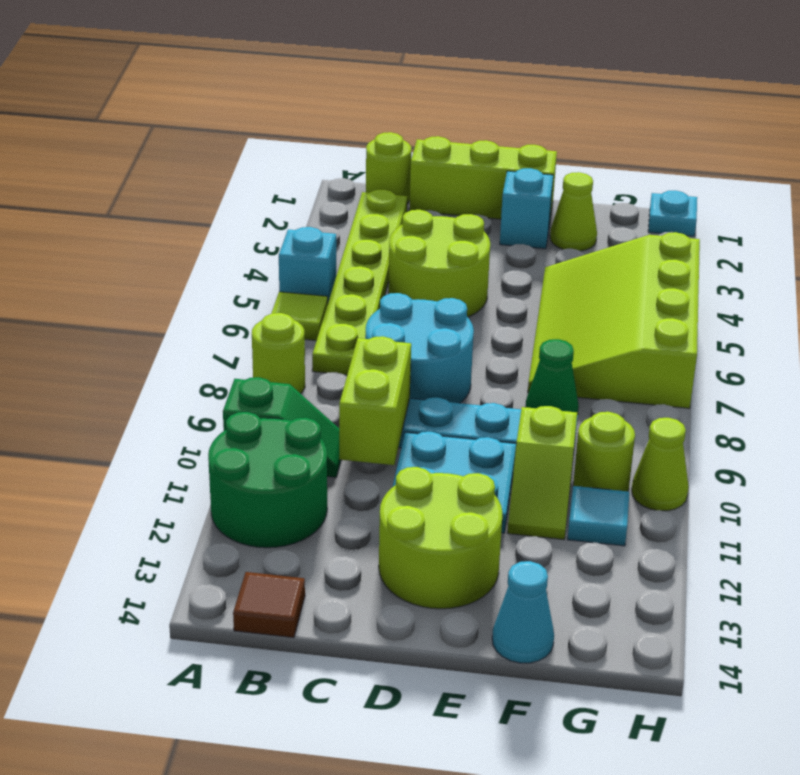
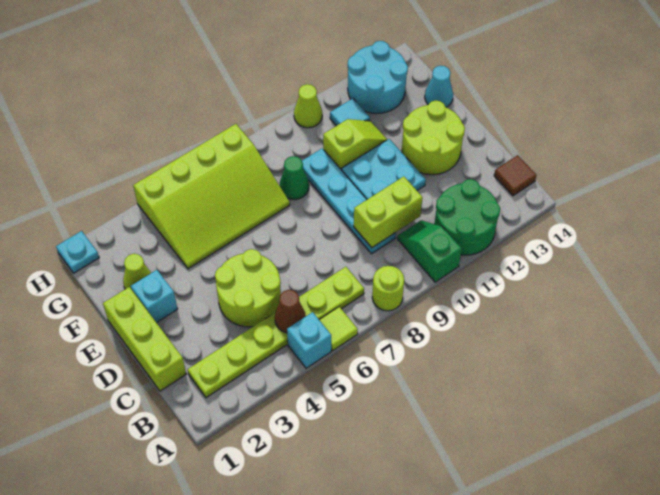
lime round brick B1 level 1 -> none
none -> brown cone B5 level 2
cyan round brick C7:D8 level 1 -> cyan round brick G12:H13 level 1
lime round brick G10 level 1 -> none

